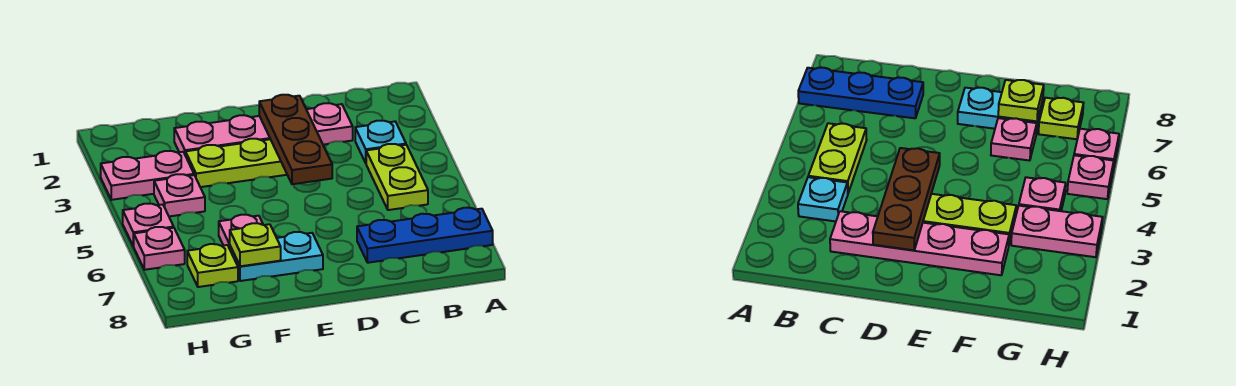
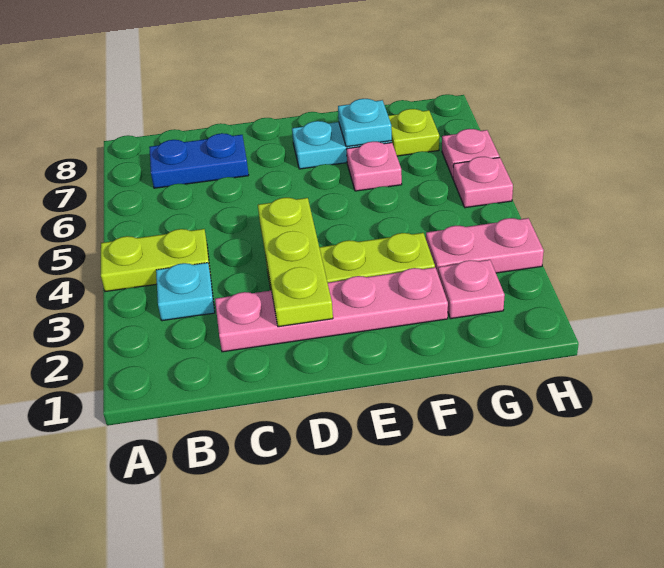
blue plate A7:C7 level 1 -> blue plate B7:C7 level 1
lime plate B4:B5 level 1 -> lime plate A4:B4 level 1
brown plate D2:D4 level 2 -> lime plate D2:D4 level 2
lime plate F7 level 2 -> cyan plate F7 level 2
pink plate G4 level 1 -> pink plate G2 level 1

